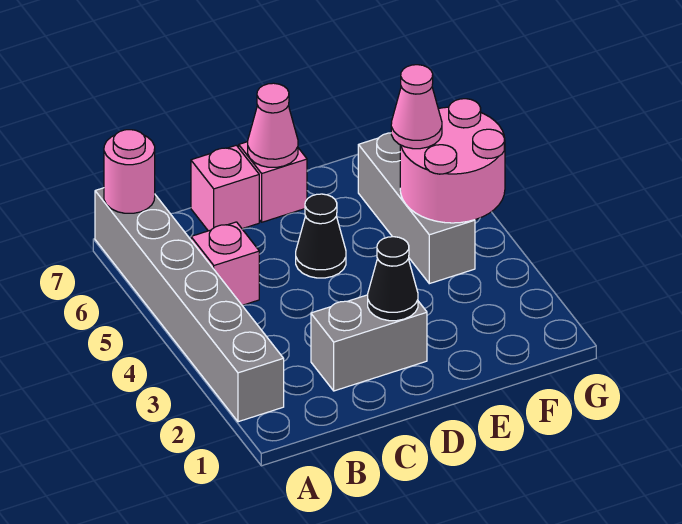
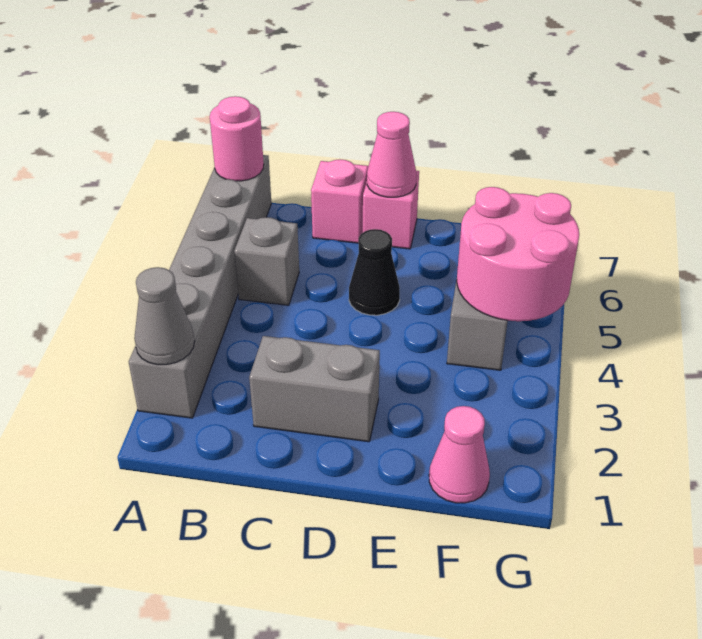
none -> grey cone A2 level 2
pink brick B5 level 1 -> grey brick B5 level 1
black cone D2 level 2 -> none
pink cone F5 level 3 -> pink cone F1 level 1

